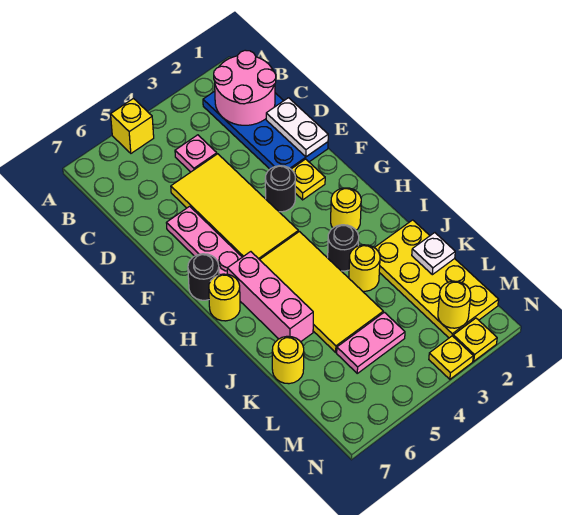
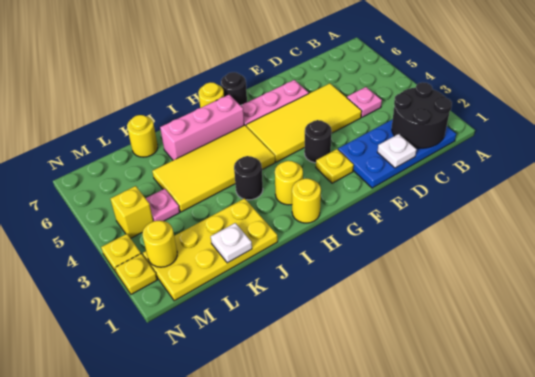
yellow brick A5 level 1 -> yellow brick M4 level 1
pink round brick B1:C2 level 2 -> black round brick B1:C2 level 2
white plate D1:E1 level 2 -> white plate D1 level 2
yellow round brick J3 level 1 -> yellow round brick H1 level 1
pink plate L4:L5 level 1 -> pink plate L4 level 1

